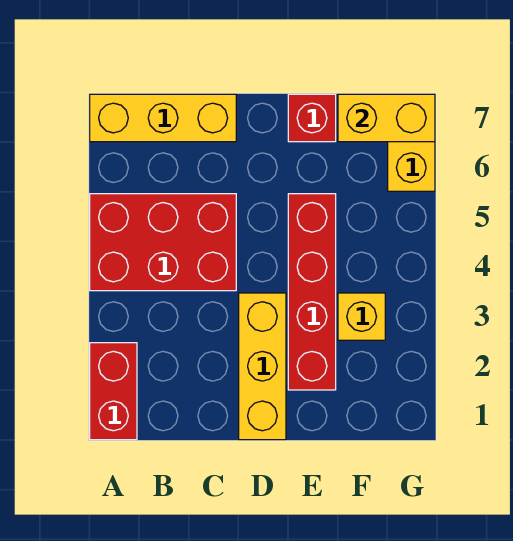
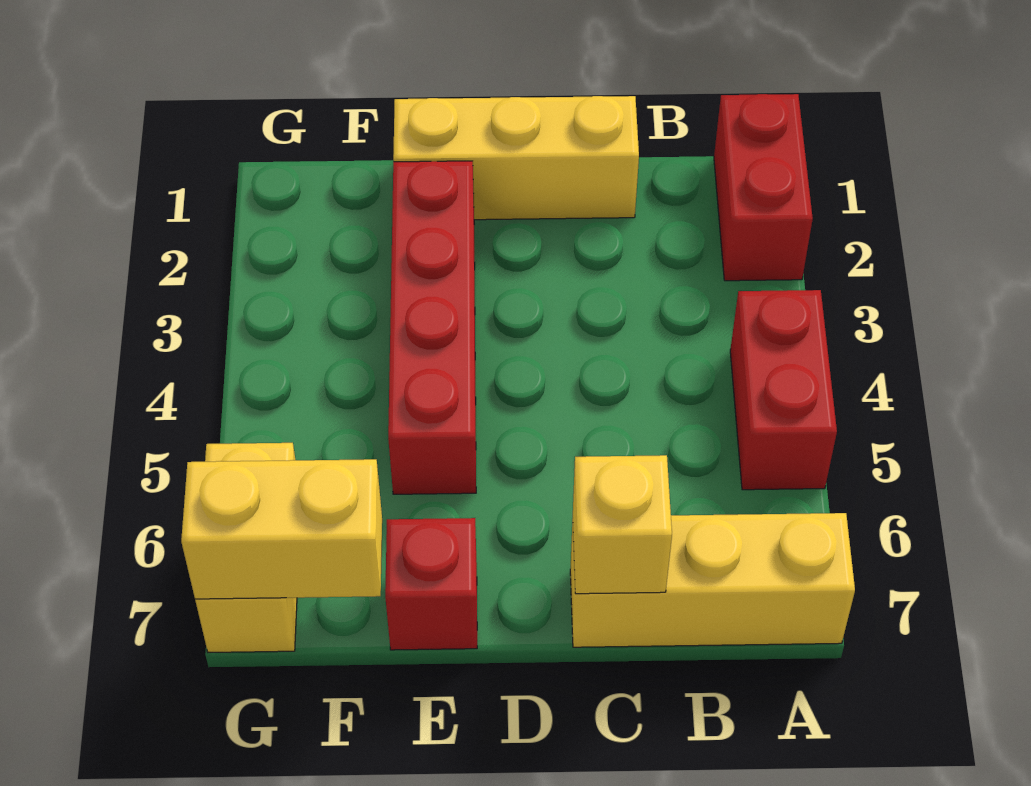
red brick A4:C5 level 1 -> red brick A4:A5 level 1
yellow brick D1:D3 level 1 -> yellow brick C1:E1 level 1
yellow brick F3 level 1 -> yellow brick C7 level 2

